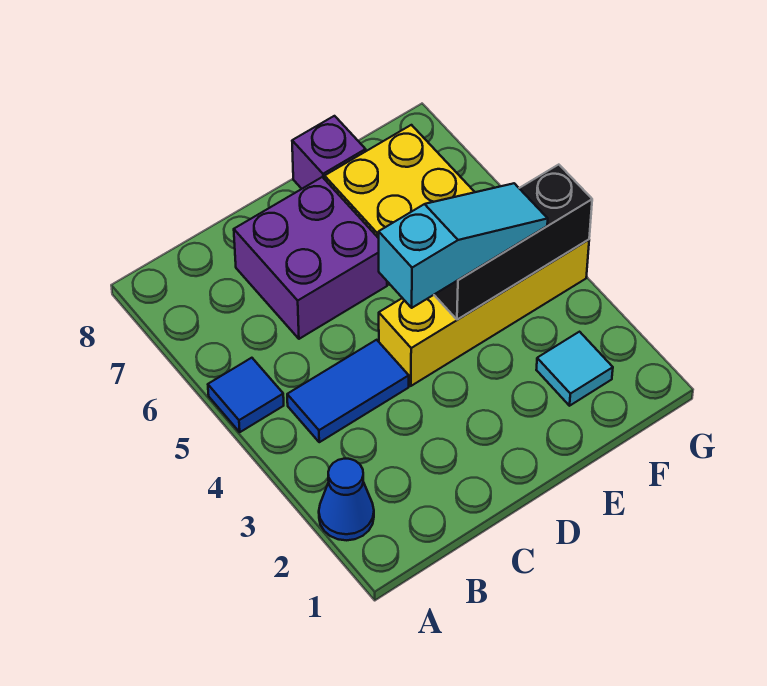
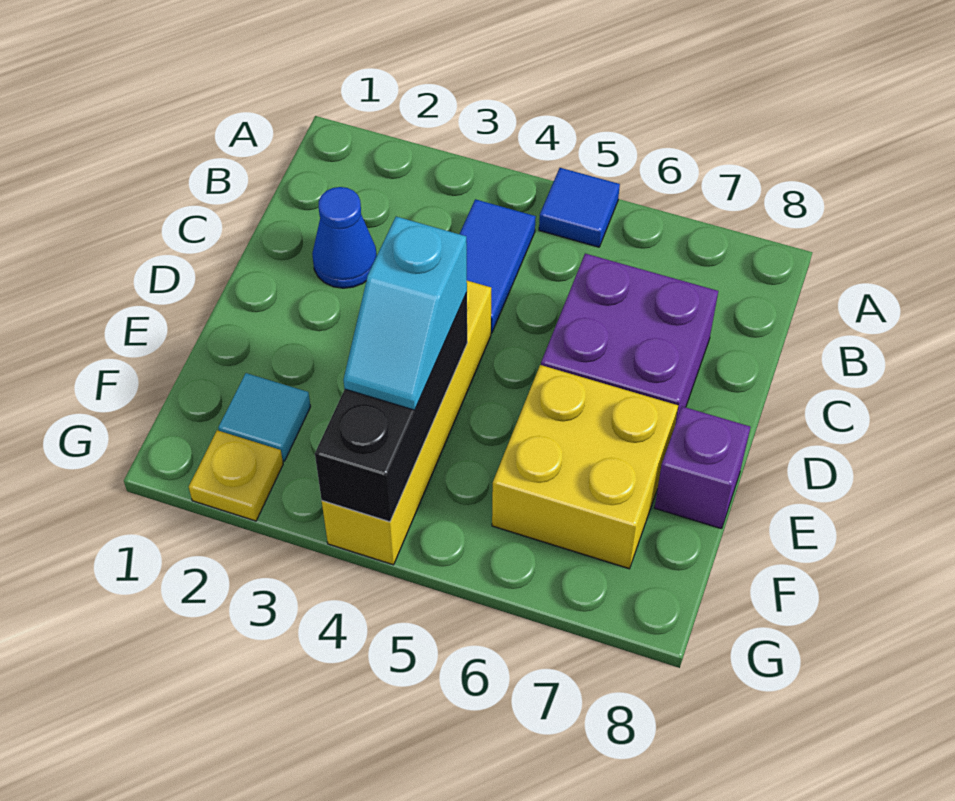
blue cone A2 level 1 -> blue cone C2 level 1
cyan slope D4:F4 level 3 top D -> cyan slope E4:F4 level 3 top E
none -> yellow plate G2 level 1

